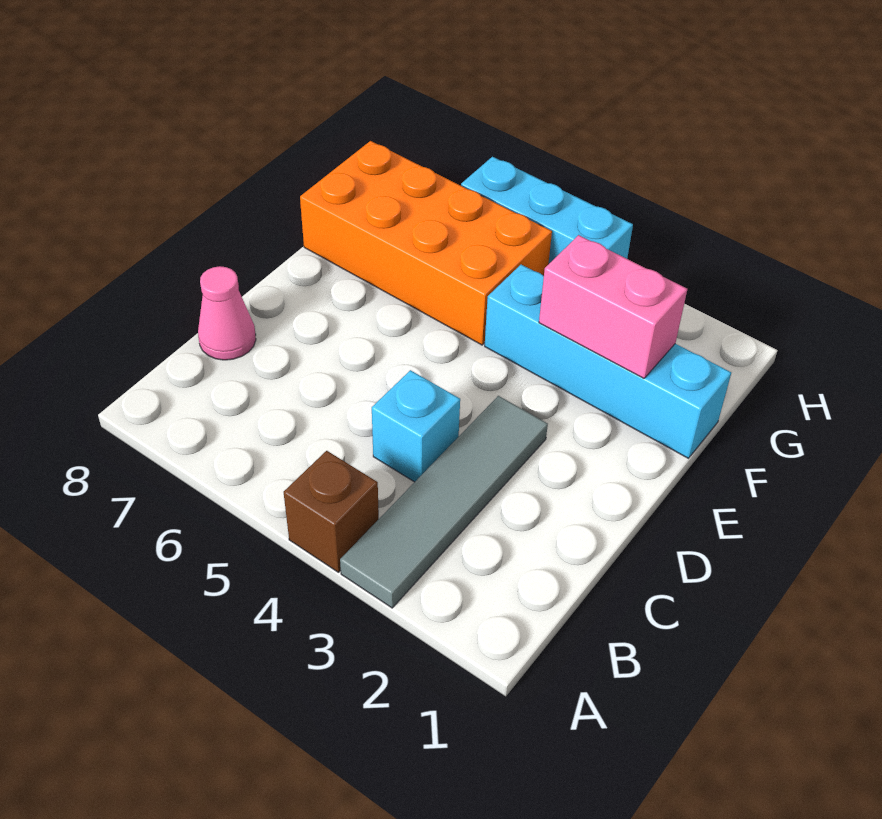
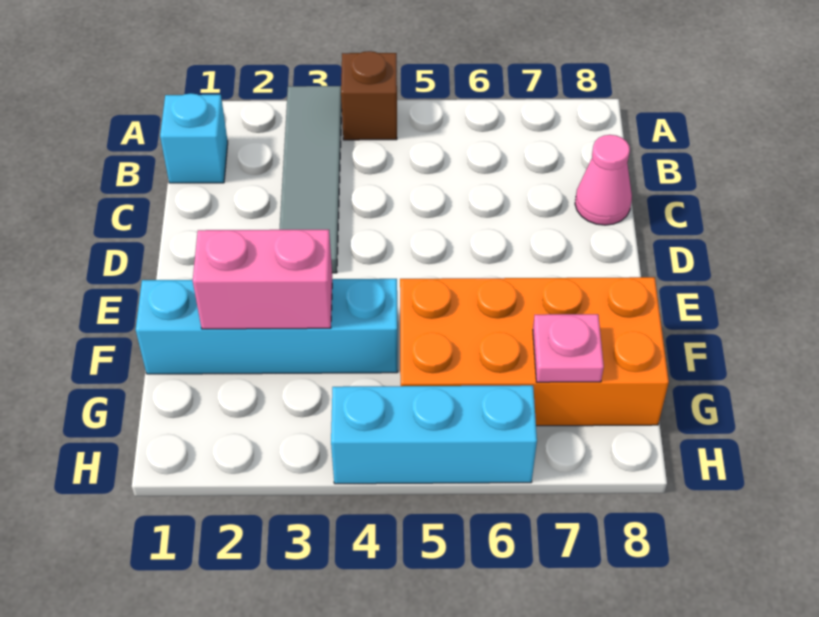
cyan brick C4 level 1 -> cyan brick B1 level 1
none -> pink plate G7 level 2

